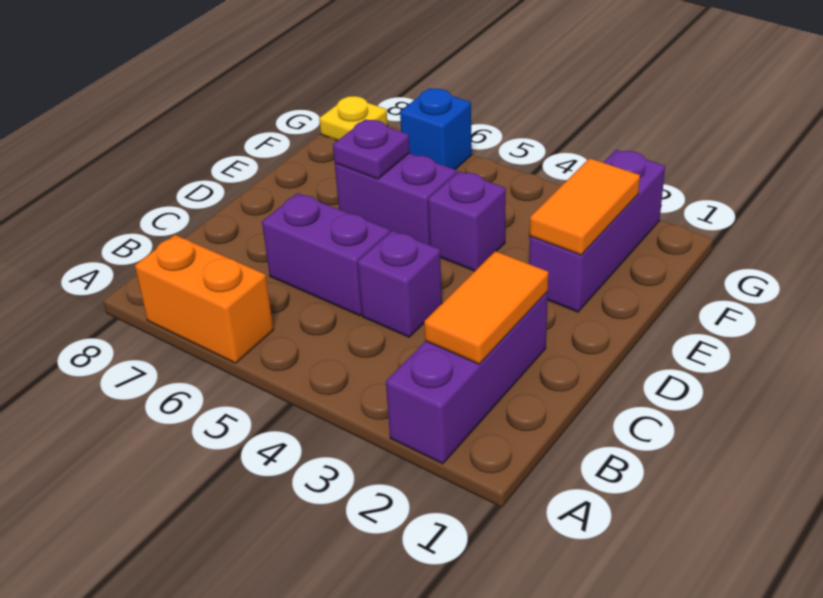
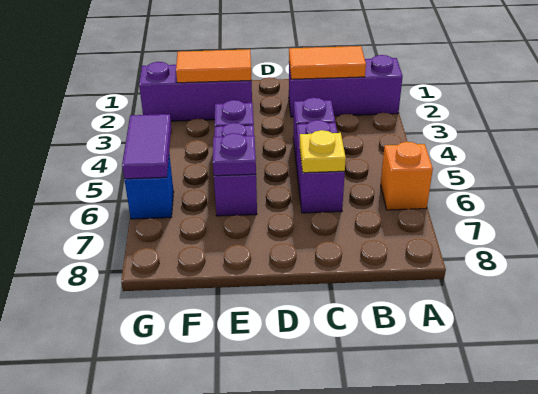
orange brick A6:A7 level 1 -> orange brick A6 level 1
none -> purple tile G5:G6 level 2
yellow plate G8 level 1 -> yellow plate C6 level 2

